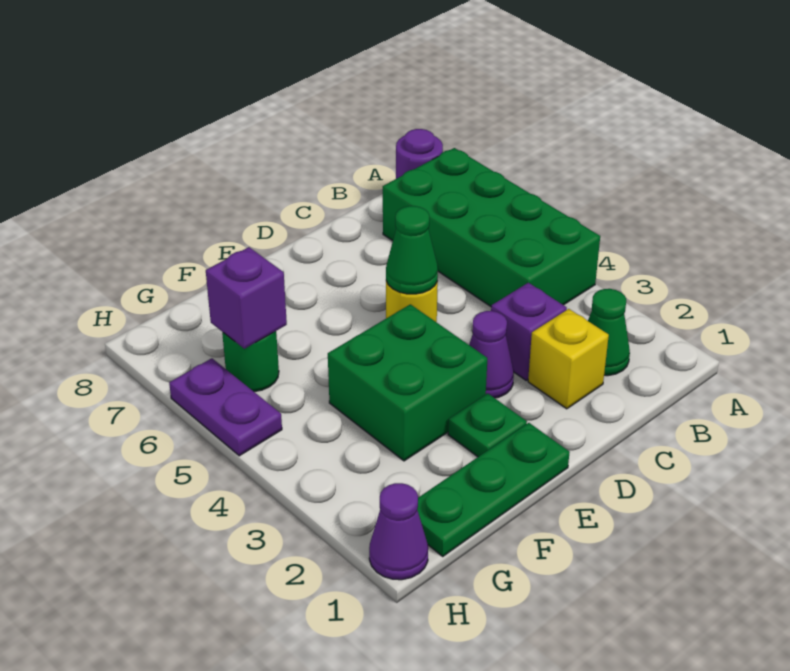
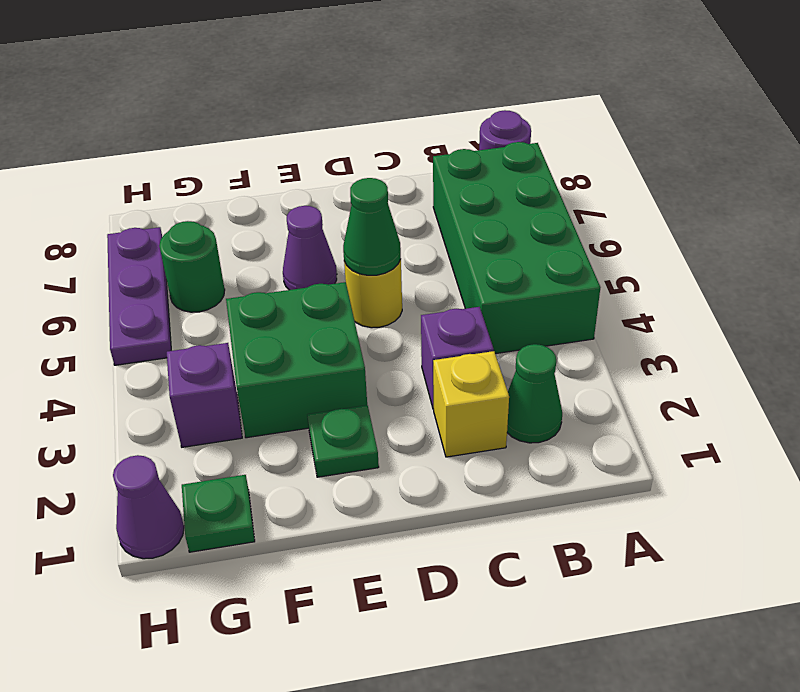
purple cone D3 level 1 -> purple cone E6 level 1
green plate E1:G1 level 1 -> green plate G1 level 1
purple brick G6 level 2 -> purple brick G3 level 1
purple plate H5:H6 level 1 -> purple plate H5:H7 level 1

